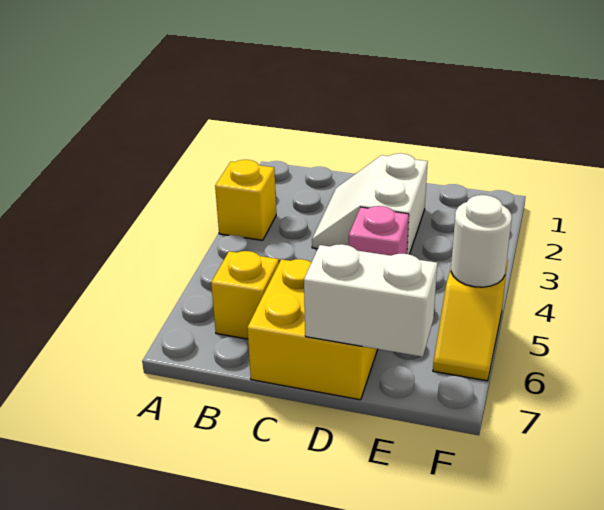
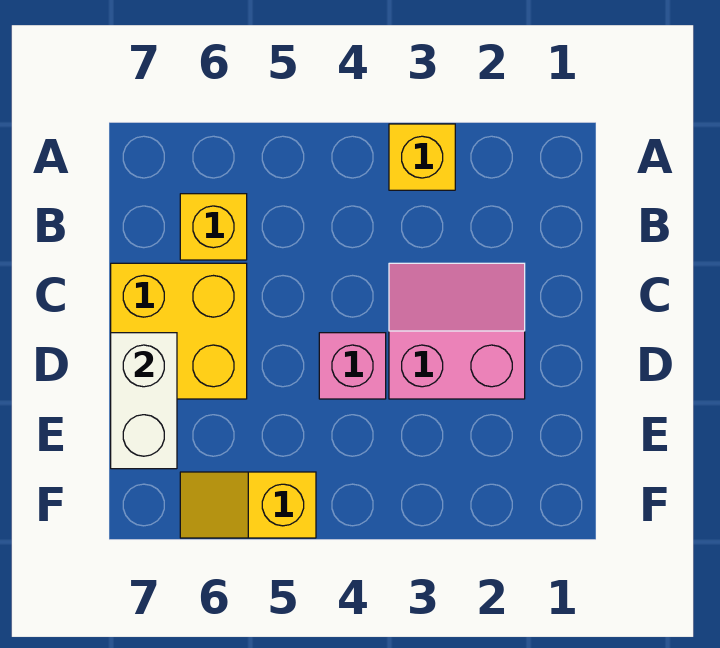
white slope C2:D3 level 1 top D -> pink slope C2:D3 level 1 top D
white round brick F5 level 2 -> none

